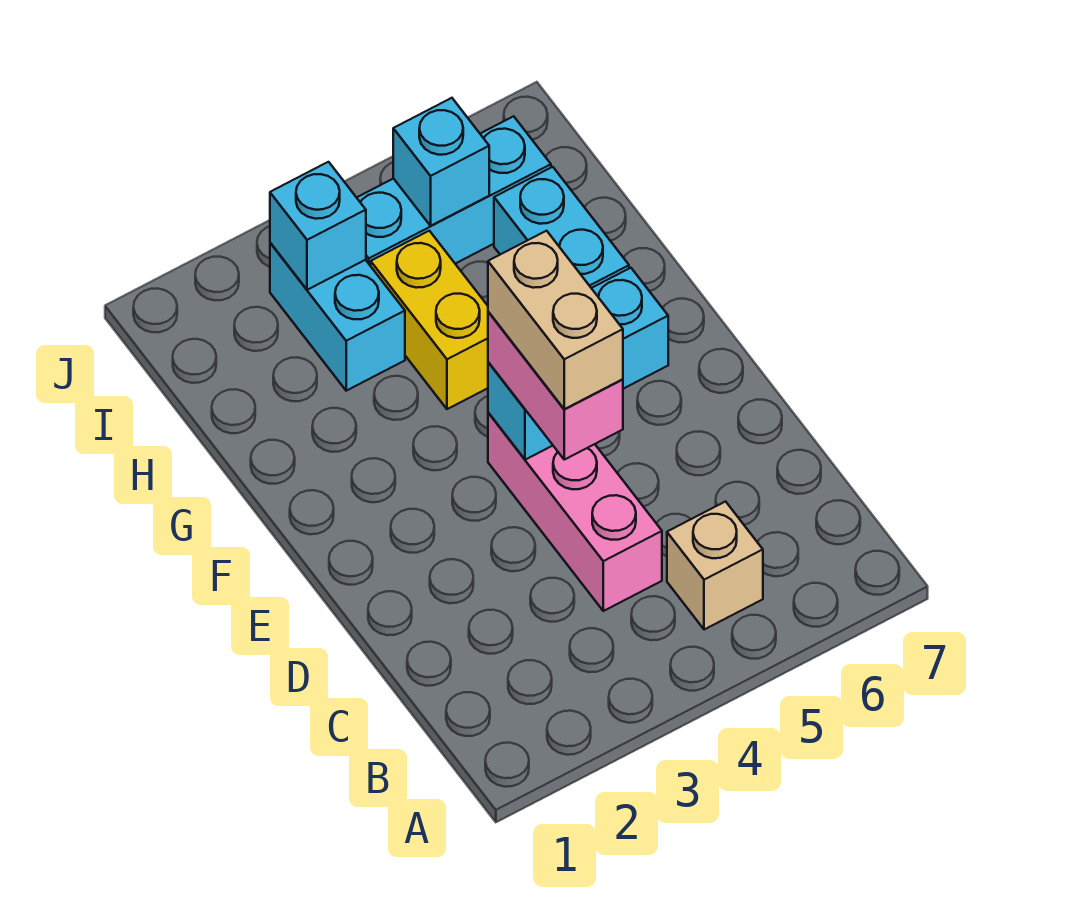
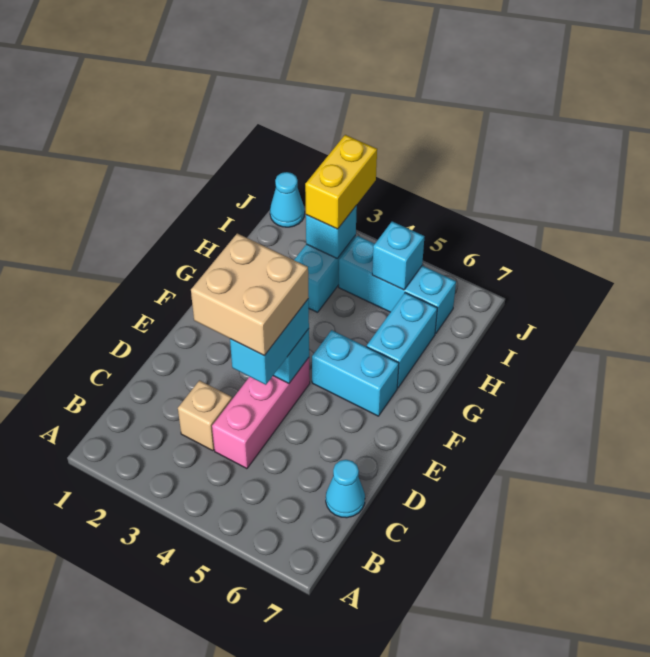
tan brick B5 level 1 -> tan brick C3 level 1
none -> cyan cone C7 level 1
pink brick D4:E4 level 3 -> cyan brick D4:E4 level 3
tan brick D4:E4 level 4 -> tan brick D3:E4 level 4
yellow brick G4:H4 level 1 -> yellow brick I3:J3 level 3
none -> cyan cone J1 level 1

